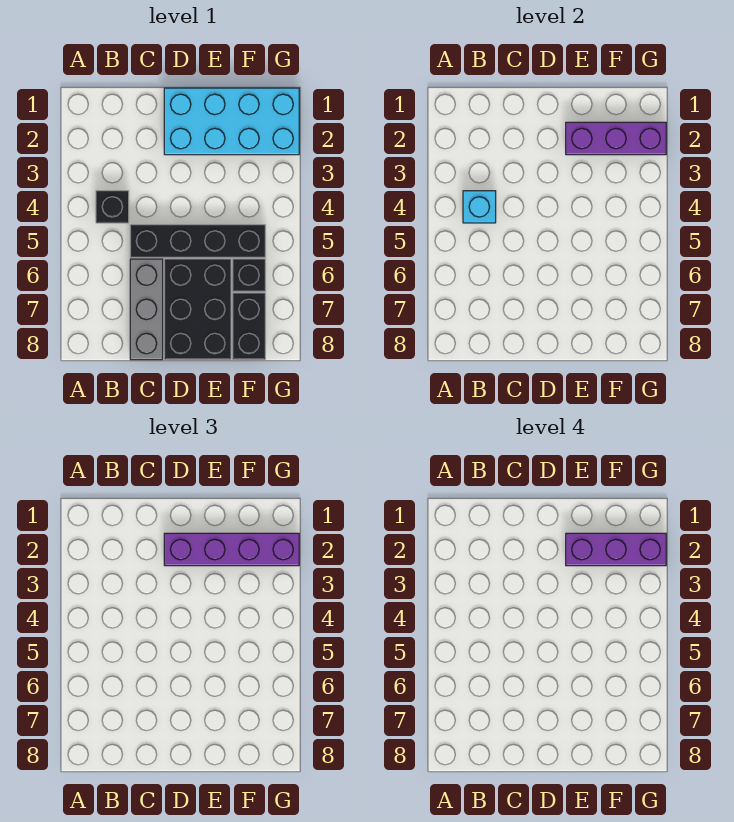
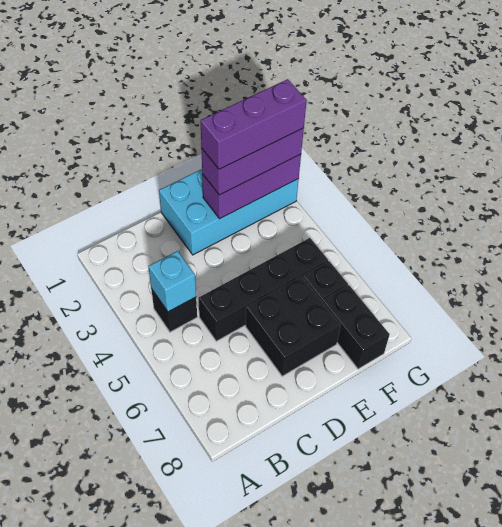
grey brick C6:C8 level 1 -> none
purple brick D2:G2 level 3 -> purple brick E2:G2 level 3
black brick D6:E8 level 1 -> black brick D6:E7 level 1

